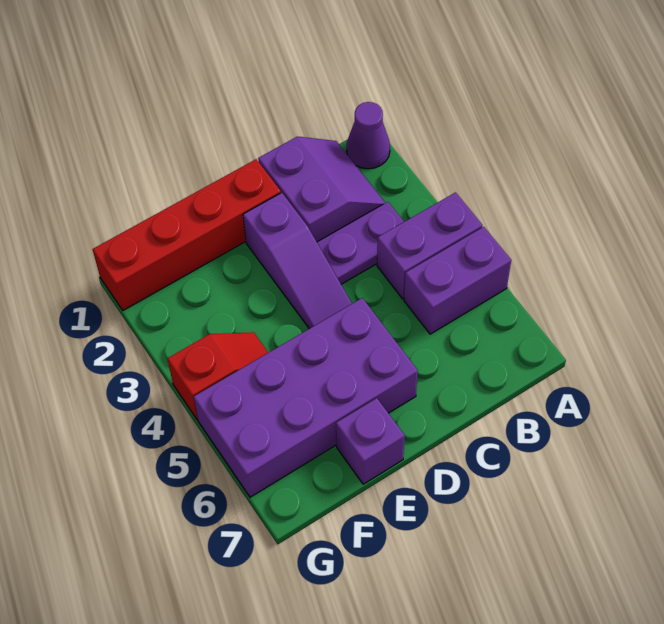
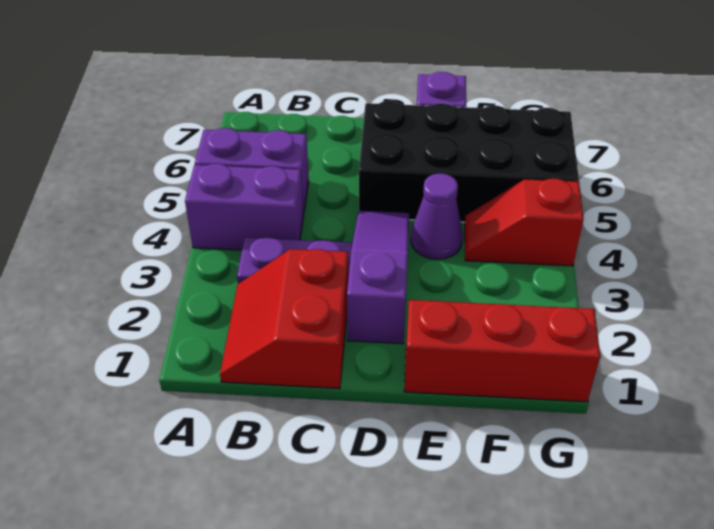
purple cone A1 level 1 -> purple cone E4 level 1
purple slope B1:C2 level 1 top C -> red slope B1:C2 level 1 top C
red brick D1:G1 level 1 -> red brick E1:G1 level 1
purple brick D5:G6 level 1 -> black brick D5:G6 level 1

